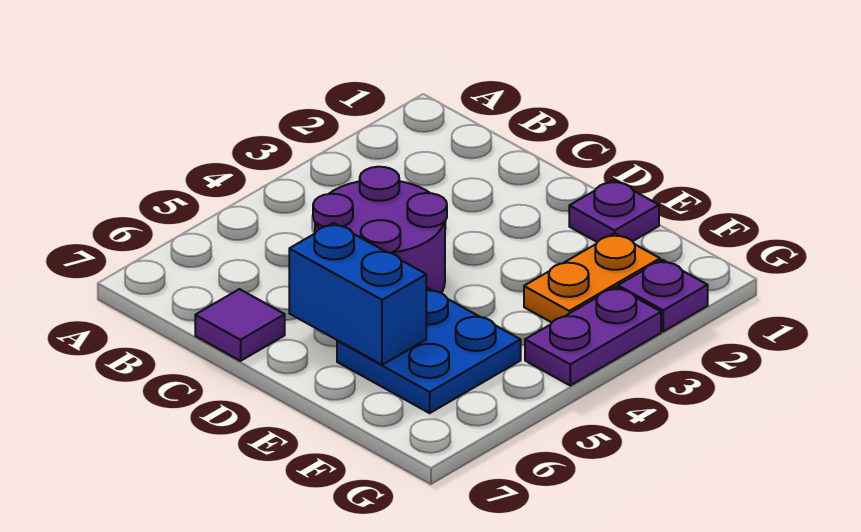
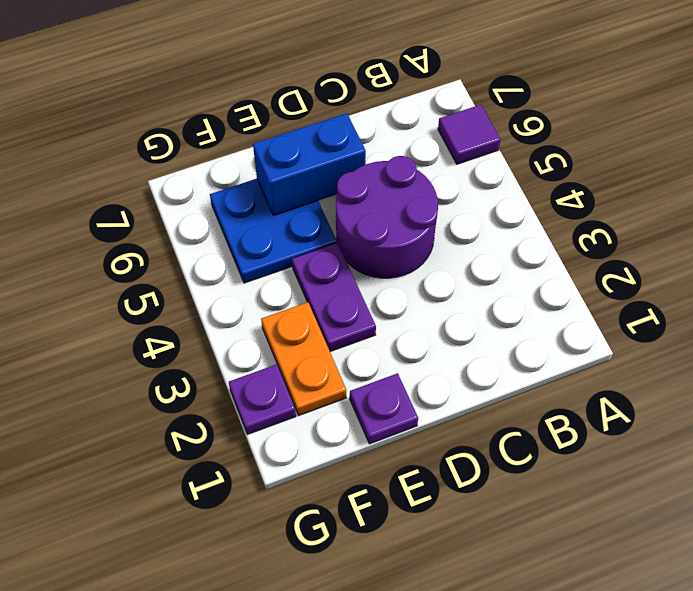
purple tile C7 level 1 -> purple tile A6 level 1
purple plate G3:G4 level 1 -> purple plate E3:E4 level 1

